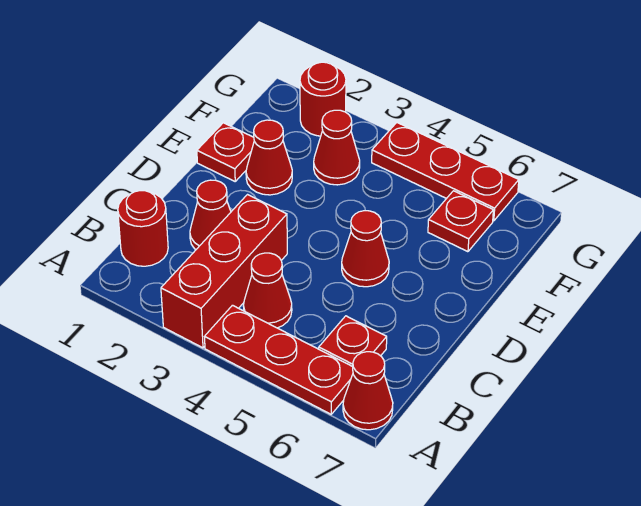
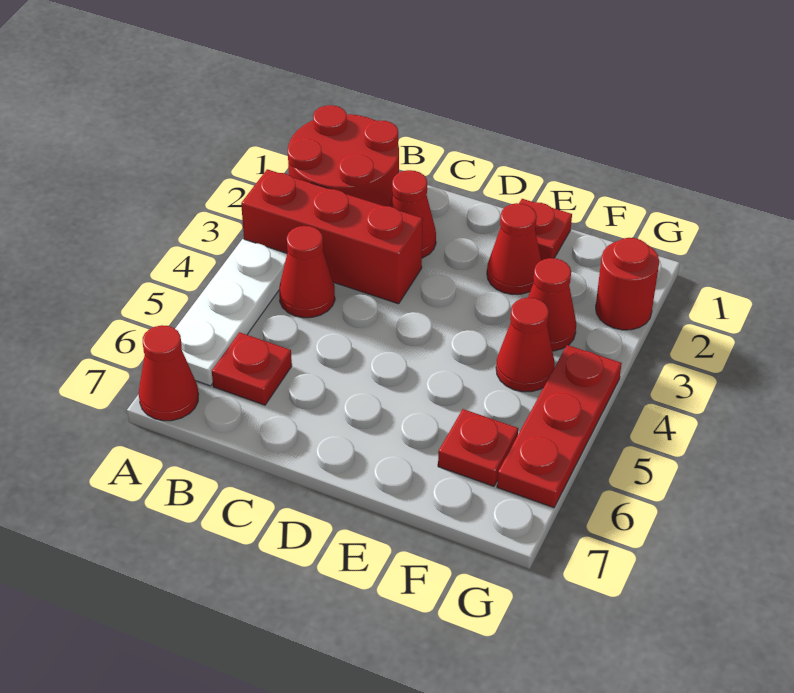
red plate A4:A6 level 1 -> white plate A4:A6 level 1
red round brick B1 level 1 -> red round brick A1:B2 level 1
red cone D5 level 1 -> red cone F4 level 1

